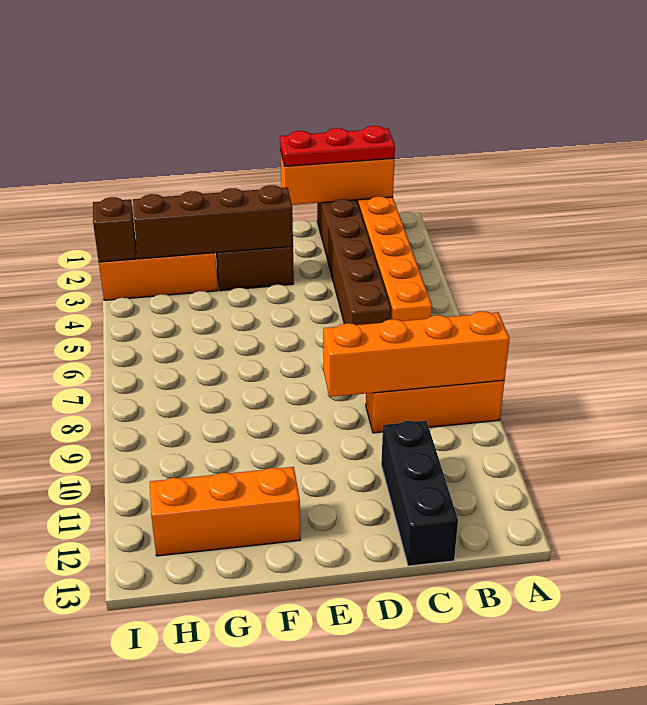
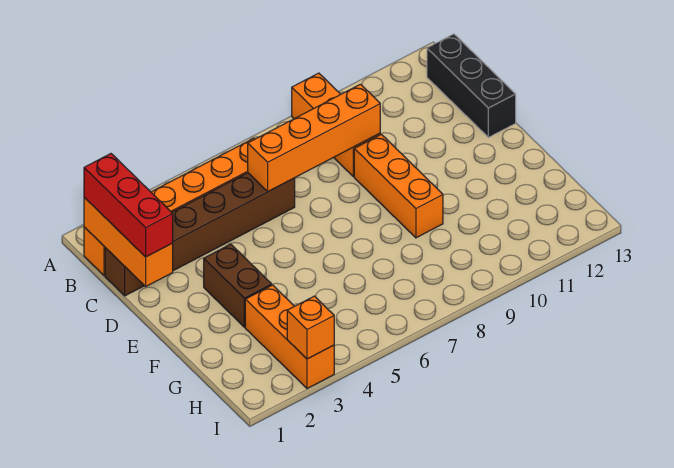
orange brick A9:D9 level 2 -> orange brick C6:C9 level 2
red plate B1:D1 level 3 -> red brick B1:D1 level 3
black brick C11:C13 level 1 -> black brick B13:D13 level 1
brown brick E3:H3 level 2 -> none
orange brick F12:H12 level 1 -> orange brick D9:F9 level 1
brown brick I3 level 2 -> orange brick I3 level 2

